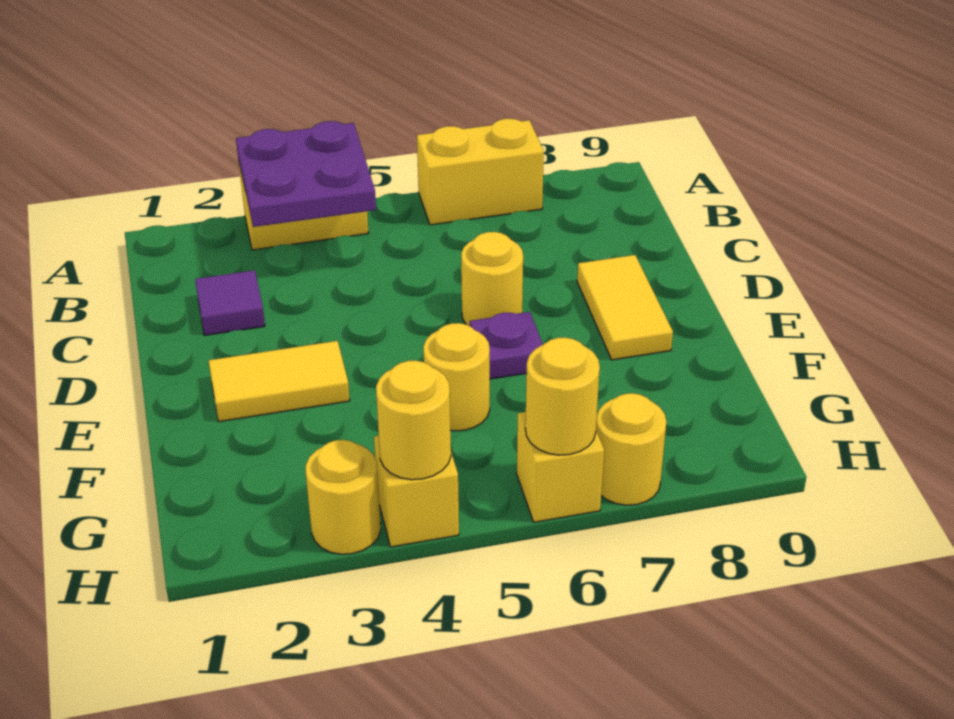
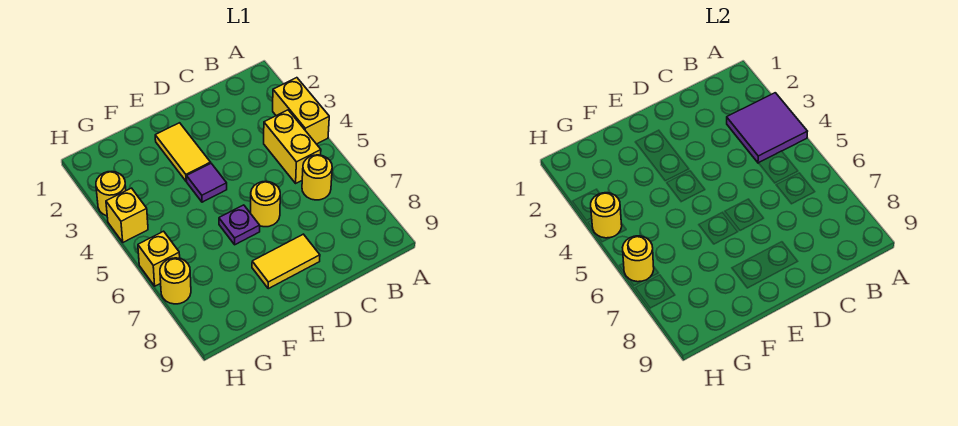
purple plate A3:B4 level 2 -> purple tile A3:B4 level 2
yellow brick A6:A7 level 1 -> yellow brick B4:B5 level 1
purple tile C2 level 1 -> purple tile E4 level 1
yellow round brick F5 level 1 -> yellow round brick B6 level 1

